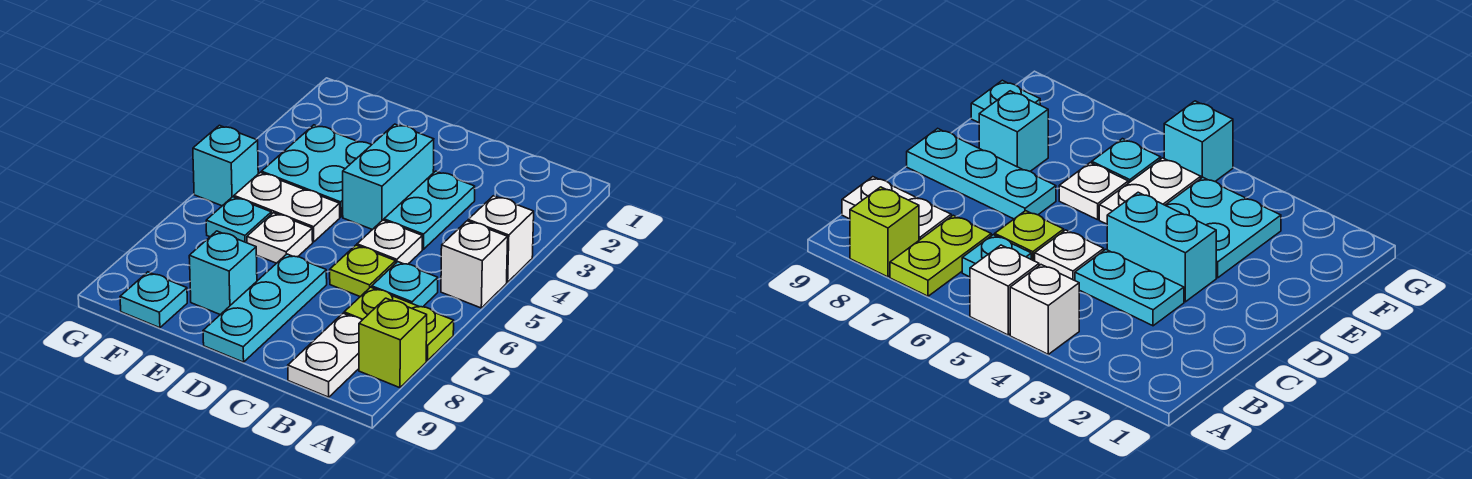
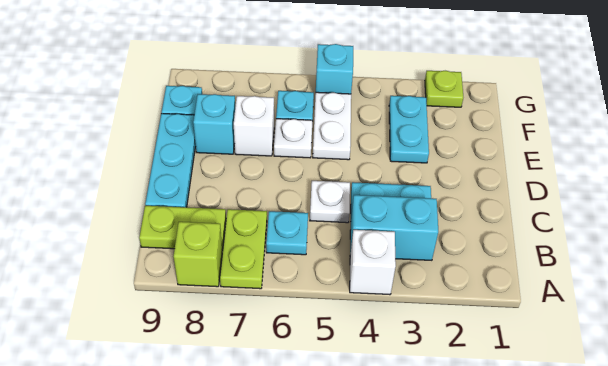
white brick A5 level 1 -> white brick E7 level 1
white plate B8:B9 level 1 -> lime plate B8:B9 level 1
lime plate C6 level 1 -> lime plate G2 level 1
cyan brick D3:D4 level 1 -> cyan brick B3:B4 level 1
cyan plate D7:D9 level 1 -> cyan plate C9:E9 level 1
cyan plate E3:F4 level 1 -> cyan plate E3:F3 level 1

